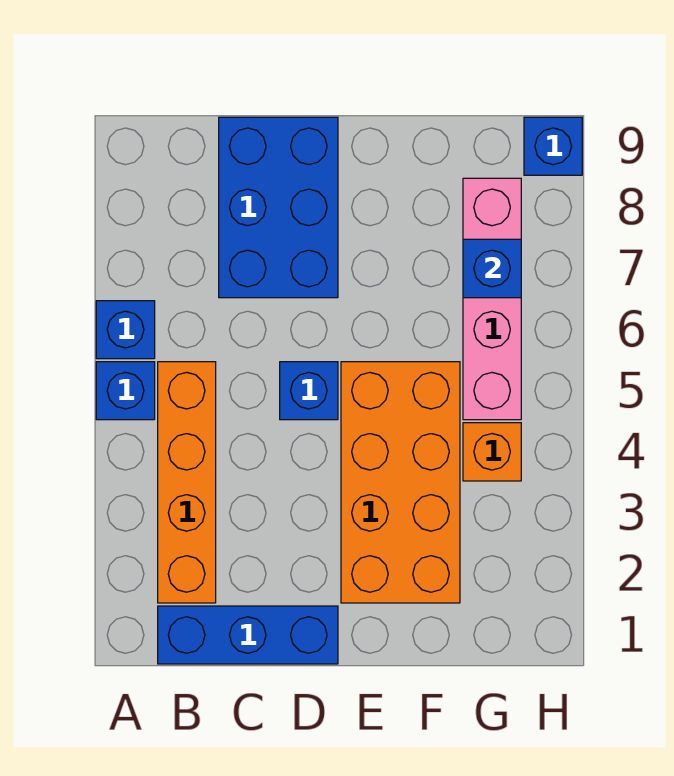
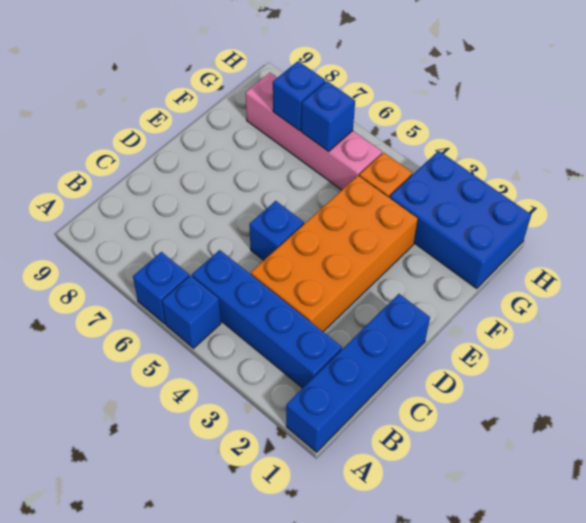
blue brick B1:D1 level 1 -> blue brick A1:D1 level 1
orange brick B2:B5 level 1 -> blue brick B2:B5 level 1
blue brick C7:D9 level 1 -> blue brick G1:H3 level 1
orange brick E2:F5 level 1 -> orange brick C3:F4 level 1
blue brick H9 level 1 -> blue brick G6 level 2

